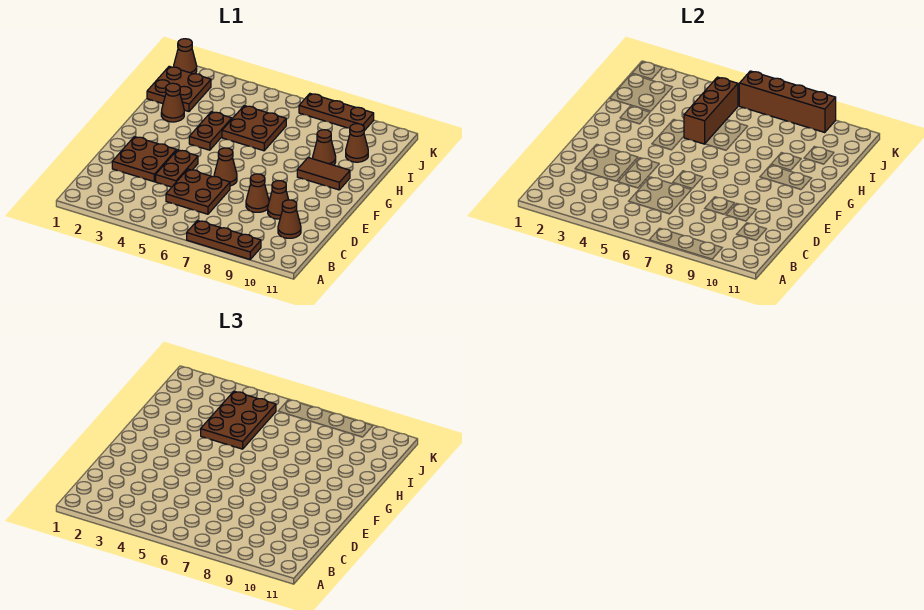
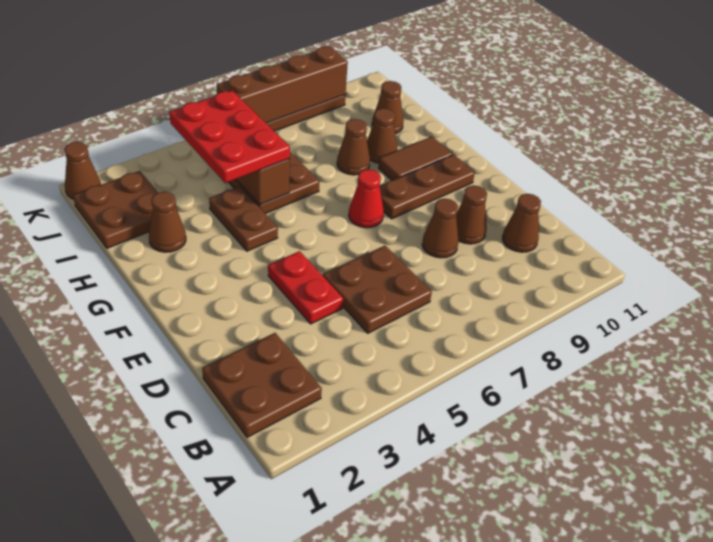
brown plate A7:A9 level 1 -> brown plate F8:F10 level 1
brown plate D2:E3 level 1 -> brown plate B1:C2 level 1
brown plate D4:E4 level 1 -> red plate D4:E4 level 1
brown cone E6 level 1 -> brown cone H8 level 1
none -> red cone F7 level 1
brown plate H4:J5 level 3 -> red plate H4:J5 level 3

